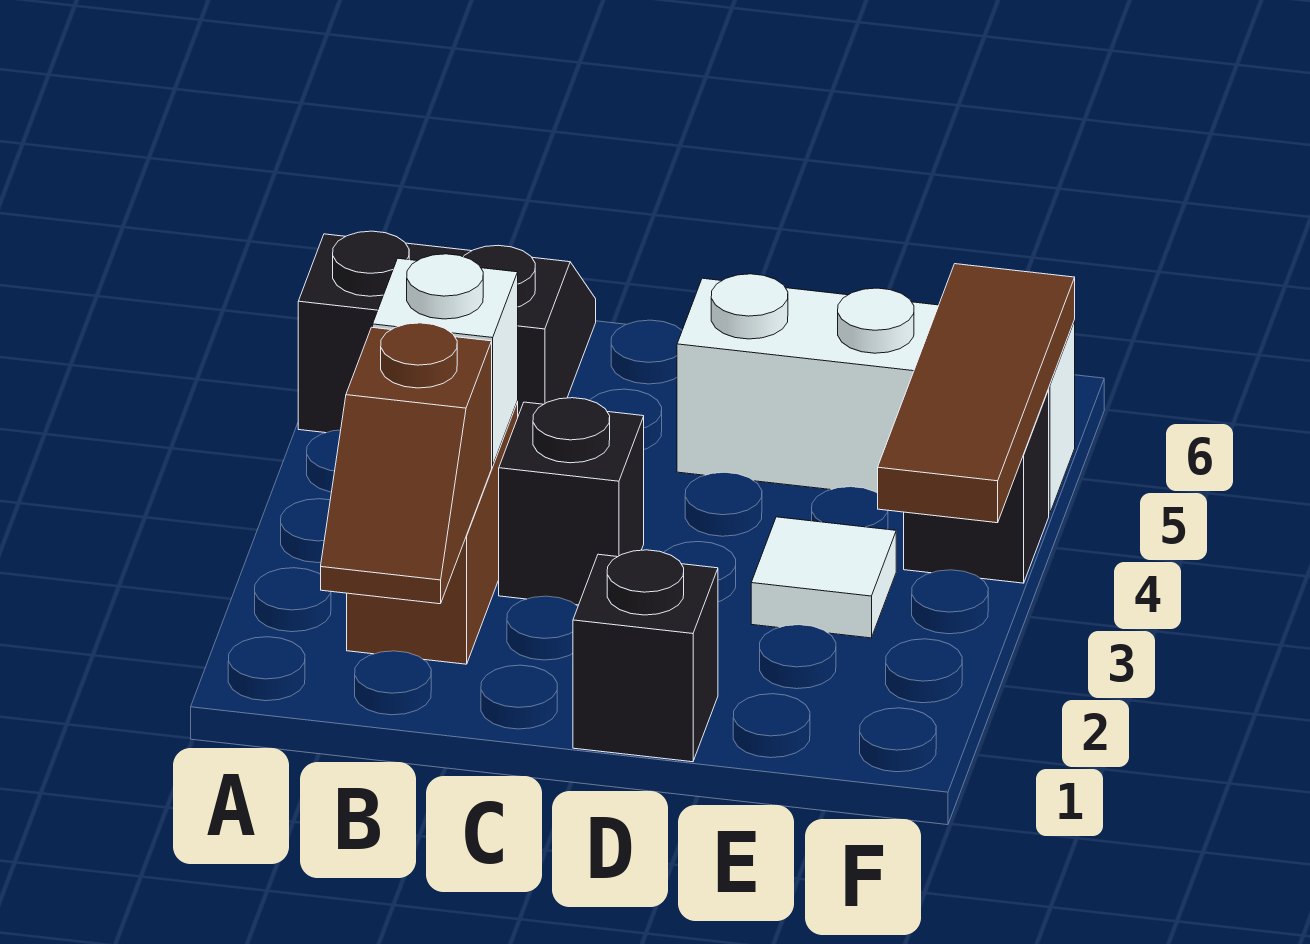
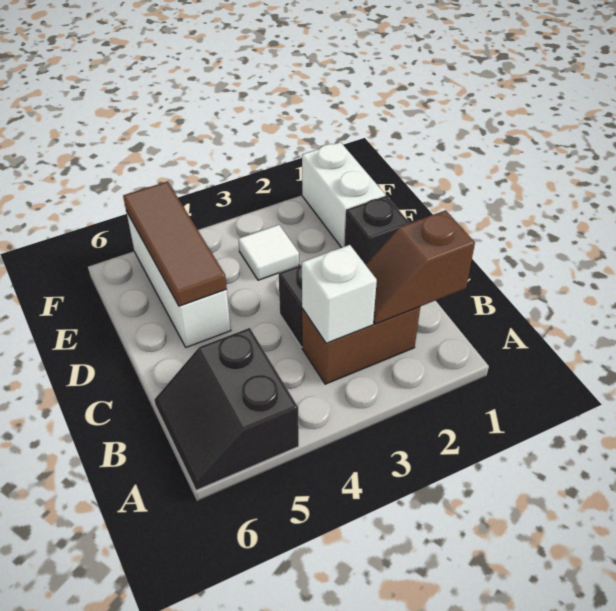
brown slope B1:B2 level 2 top 2 -> brown slope B1:B2 level 2 top 1
none -> white brick E1:F1 level 1
brown tile F3:F5 level 2 -> brown tile D5:F5 level 2
black brick F4 level 1 -> none

